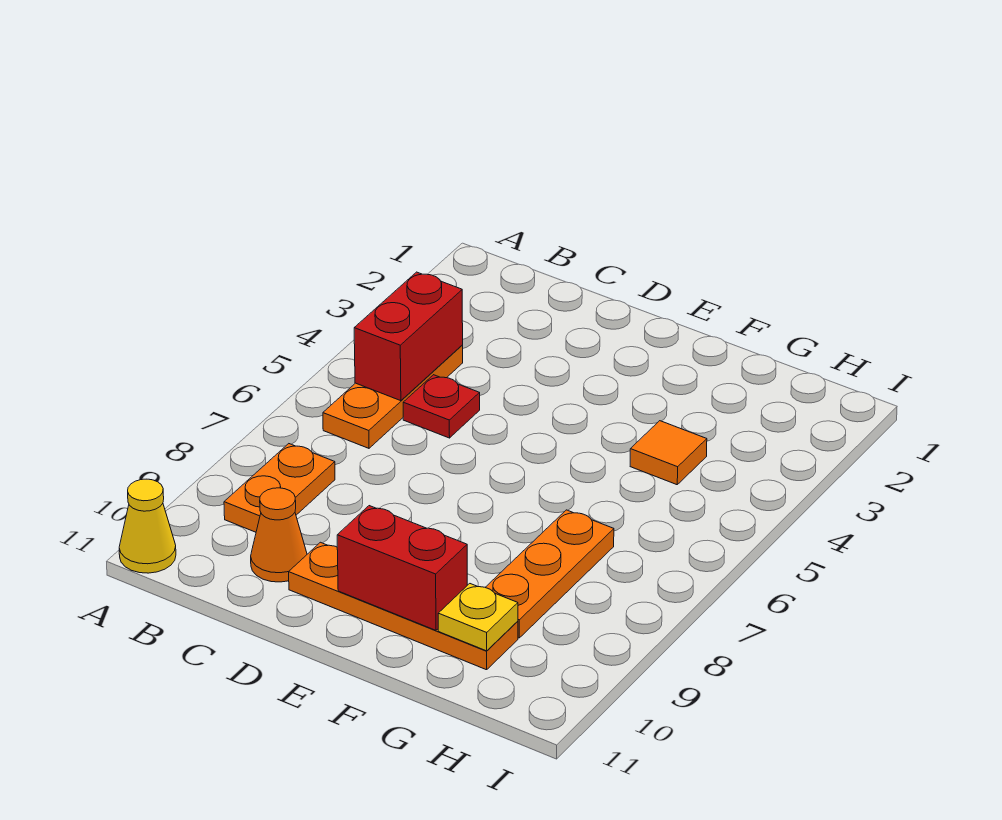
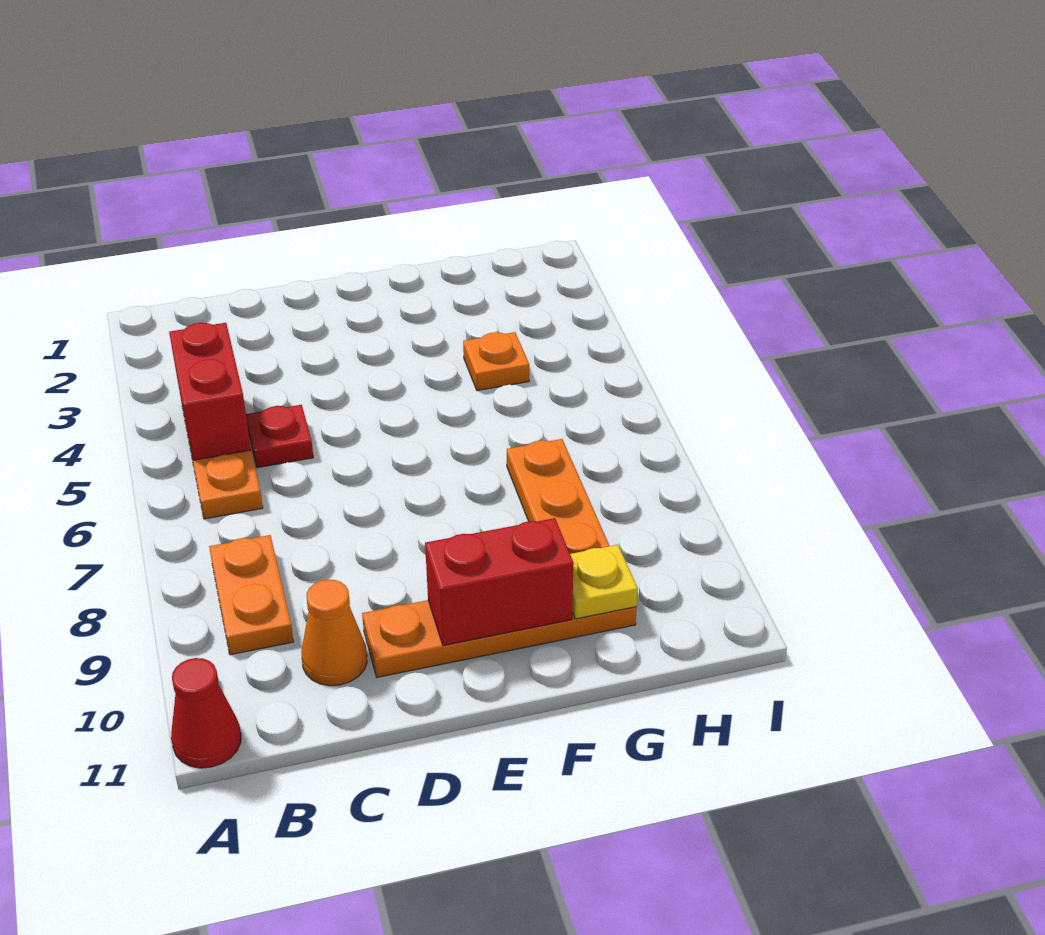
yellow cone A11 level 1 -> red cone A11 level 1
orange tile G4 level 1 -> orange plate G4 level 1

